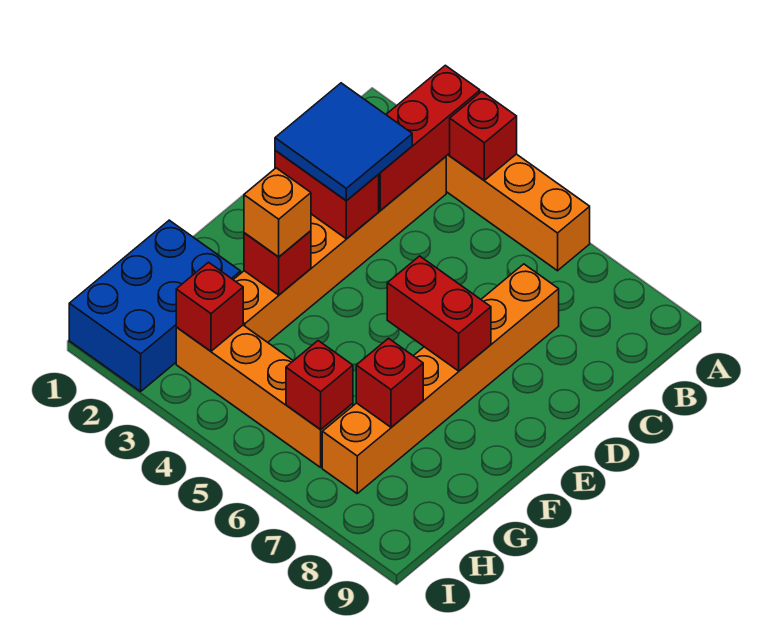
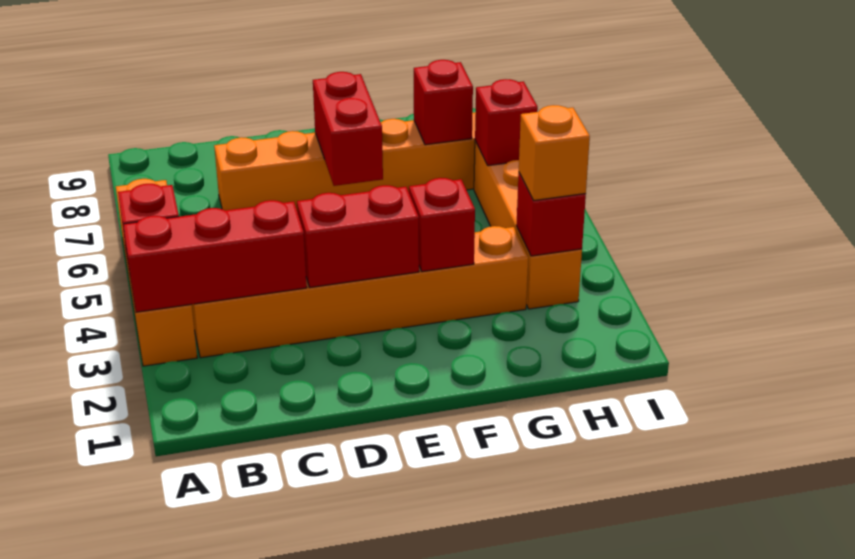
blue tile C2:D3 level 3 -> none
red brick D2:D3 level 2 -> red brick D3:E3 level 2
orange brick F3 level 3 -> orange brick H3 level 3
blue brick G1:I2 level 1 -> none

